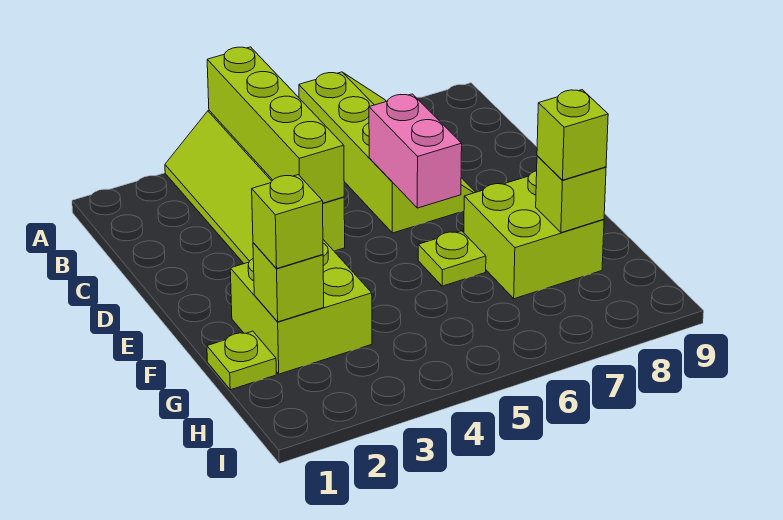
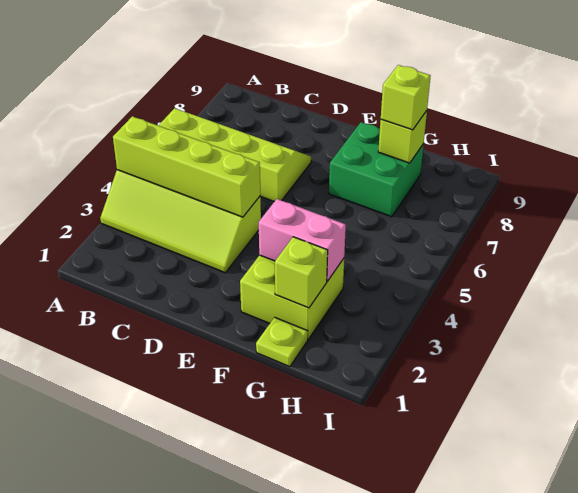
pink brick D6:E6 level 2 -> pink brick F3:G3 level 2
lime plate F6 level 1 -> none
lime brick F7:G8 level 1 -> green brick F7:G8 level 1
lime brick G2 level 3 -> none

